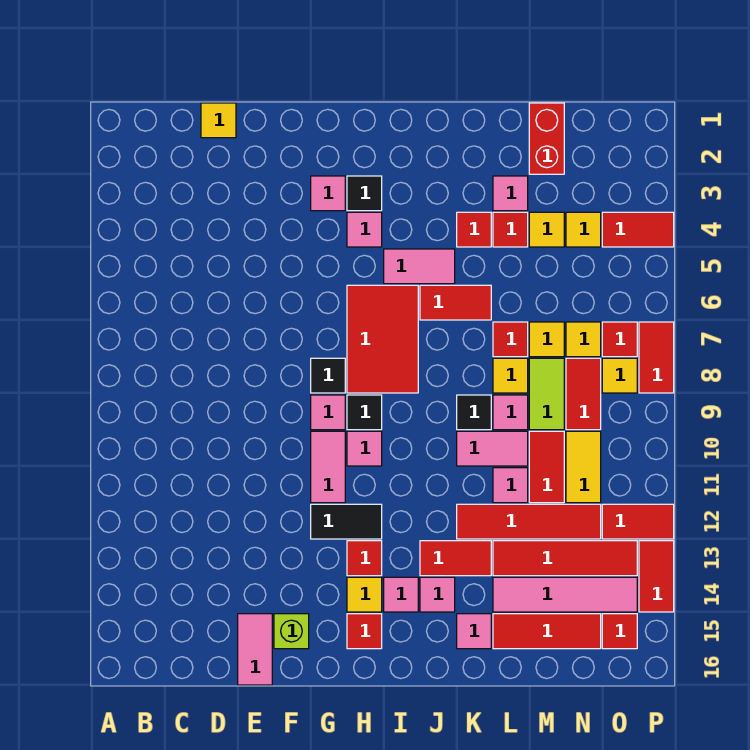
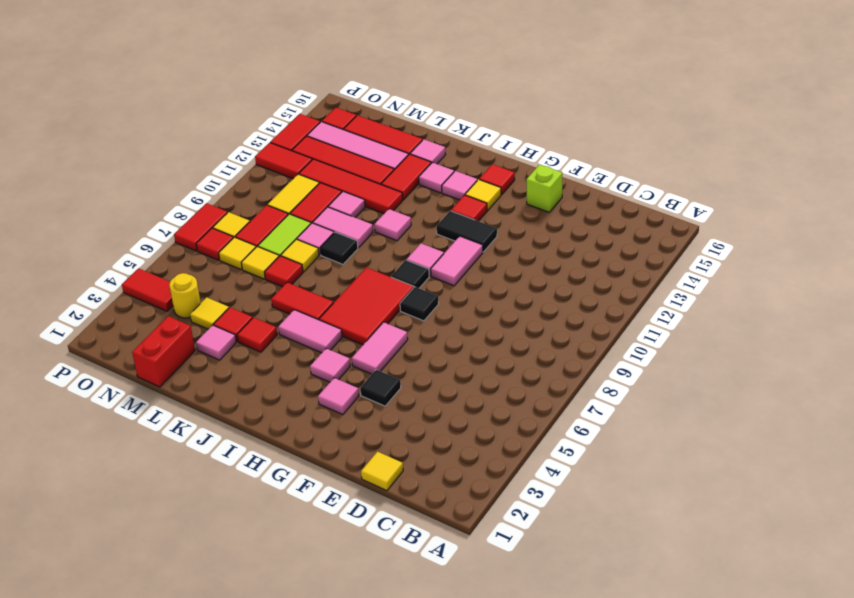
pink tile E15:E16 level 1 -> pink tile G5:G6 level 1
pink tile G9 level 1 -> pink tile J11 level 1
black tile H3 level 1 -> black tile F4 level 1
red tile J13:K13 level 1 -> red tile K13:K14 level 1
yellow tile N4 level 1 -> yellow round brick N4 level 1

